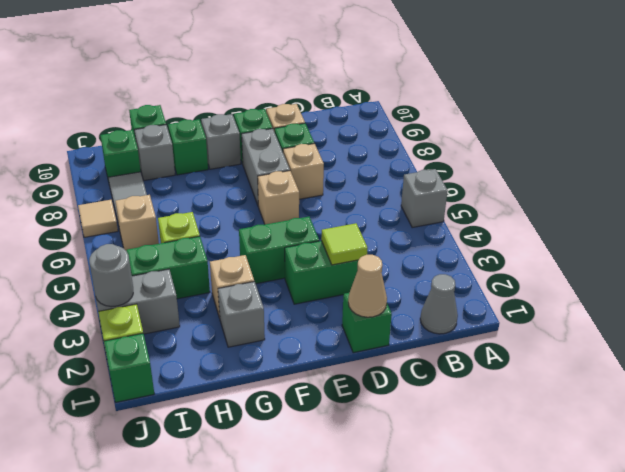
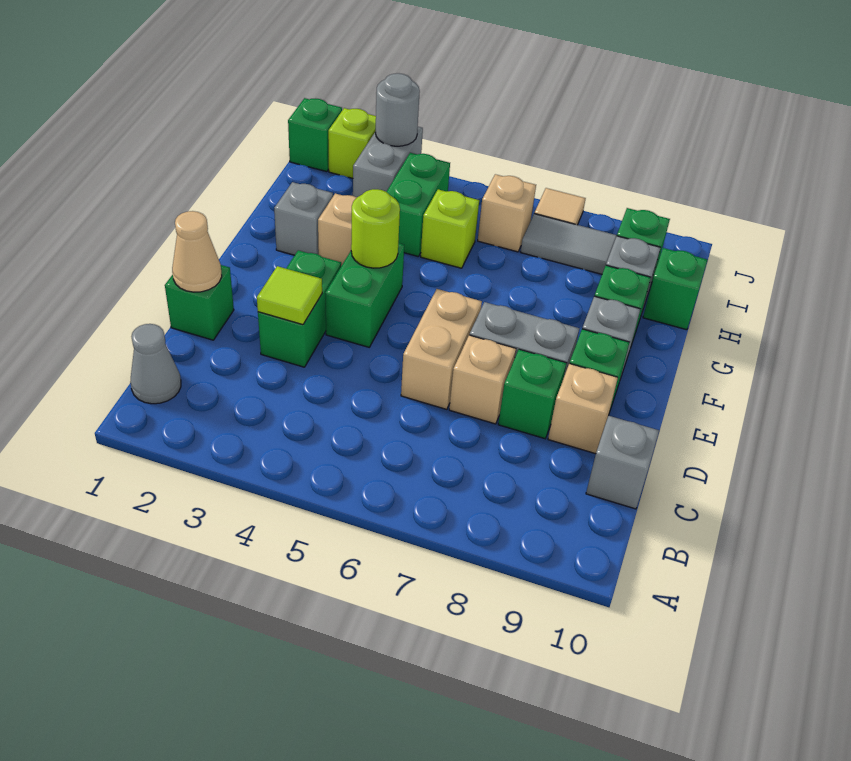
grey brick A5 level 1 -> grey brick C10 level 1
tan brick E6 level 1 -> tan brick D6:E6 level 1
none -> lime round brick F4 level 2

